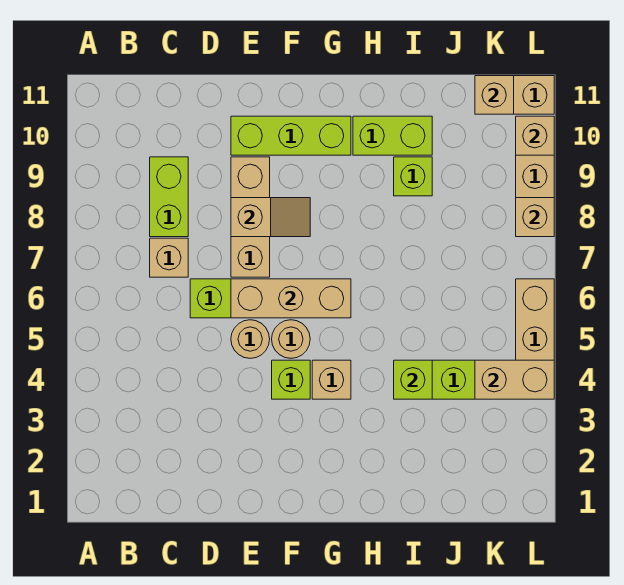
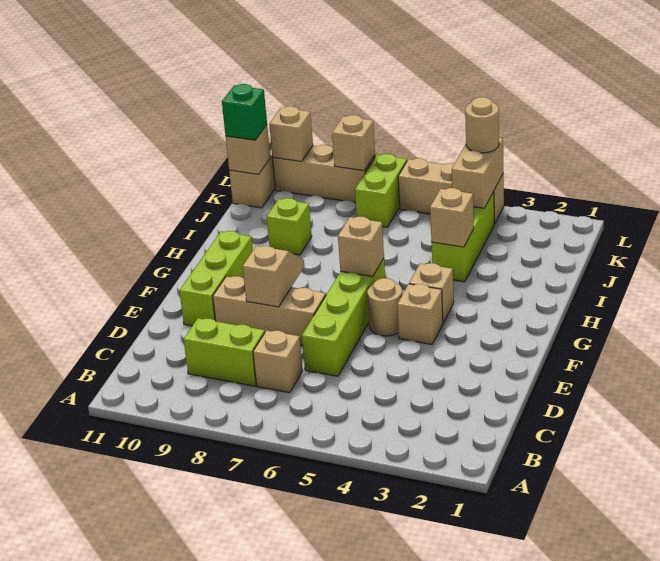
tan round brick E5 level 1 -> tan round brick L4 level 3
tan brick E6:G6 level 2 -> tan brick G6 level 2
lime brick F4 level 1 -> tan brick F4 level 1
lime brick H10:I10 level 1 -> lime brick K7:L7 level 1
lime brick I4 level 2 -> tan brick I4 level 2
none -> green brick K11 level 3

